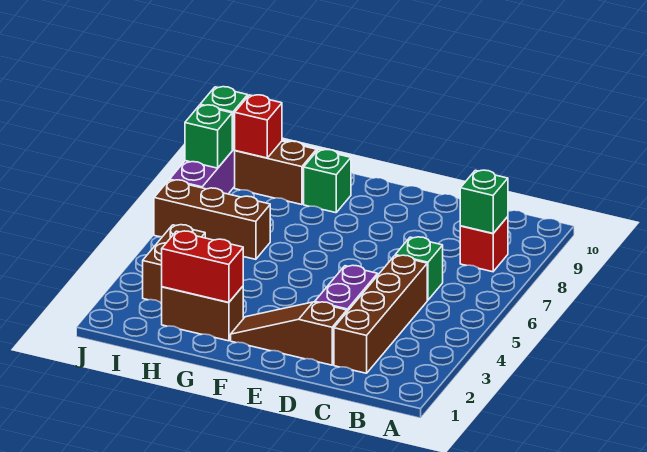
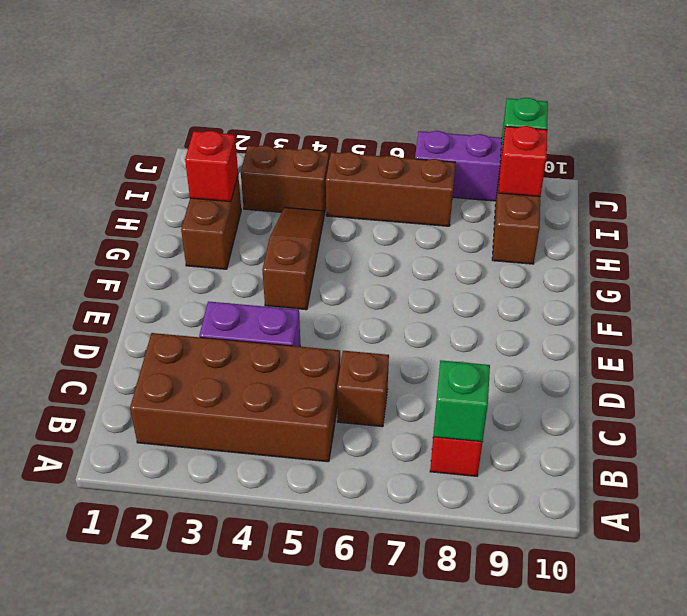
brown brick C2:C5 level 1 -> brown brick B2:C5 level 1
green brick C6 level 1 -> brown brick C6 level 1
brown slope D2:F2 level 1 top D -> brown slope F4:H4 level 1 top F
red brick G2:H2 level 2 -> red brick H2 level 2
green brick G9 level 1 -> none
brown brick H6:J6 level 1 -> brown brick I5:I7 level 1
green brick J8 level 2 -> none

